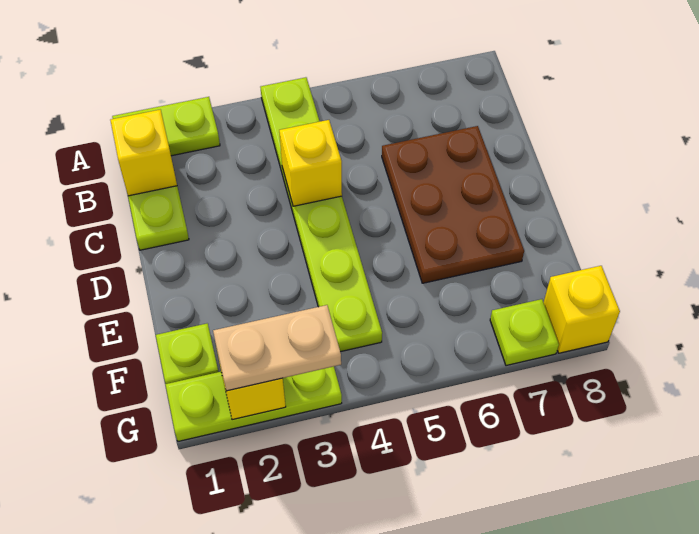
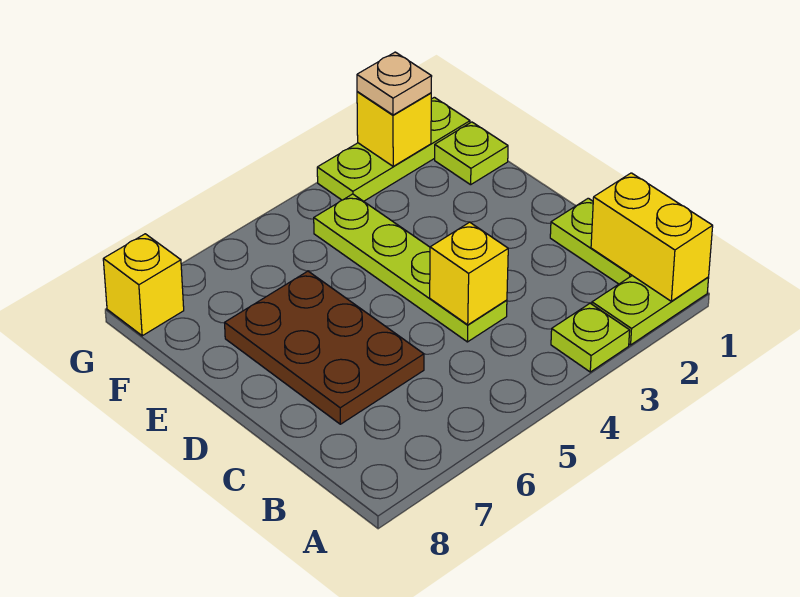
lime plate A4:F4 level 1 -> lime plate C4:F4 level 1
yellow brick B1 level 2 -> yellow brick A1:B1 level 2
tan plate G2:G3 level 3 -> tan plate G2 level 3
lime plate G7 level 1 -> lime plate A3 level 1

